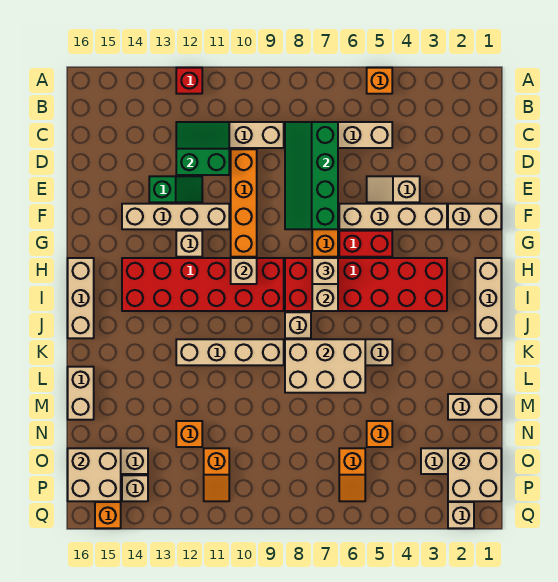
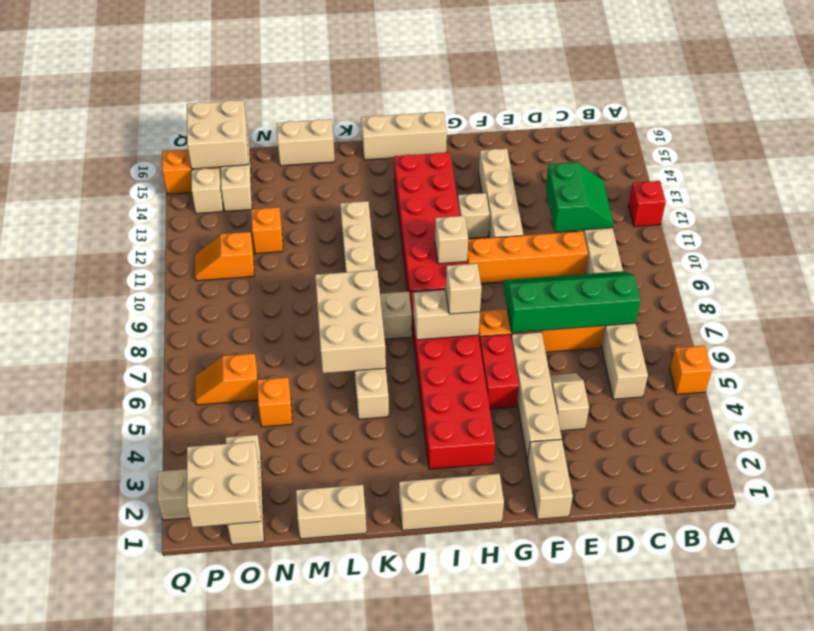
green slope E12:E13 level 1 top 13 -> none
tan brick M1:M2 level 1 -> tan brick L1:M1 level 1

